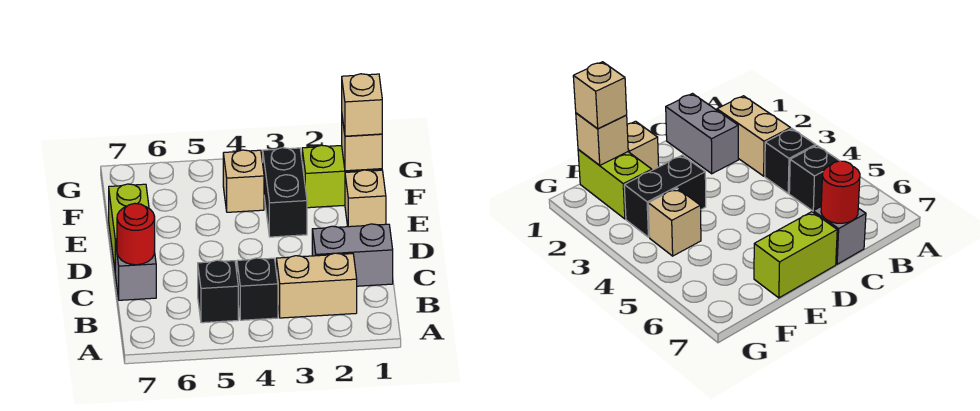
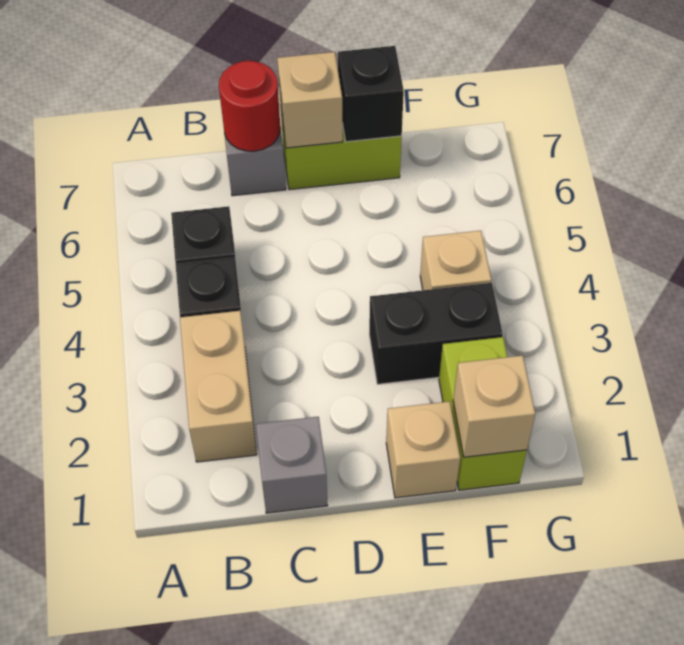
grey brick C1:C2 level 1 -> grey brick C1 level 1
none -> black brick E7 level 2
tan brick F1 level 3 -> tan brick D7 level 2

